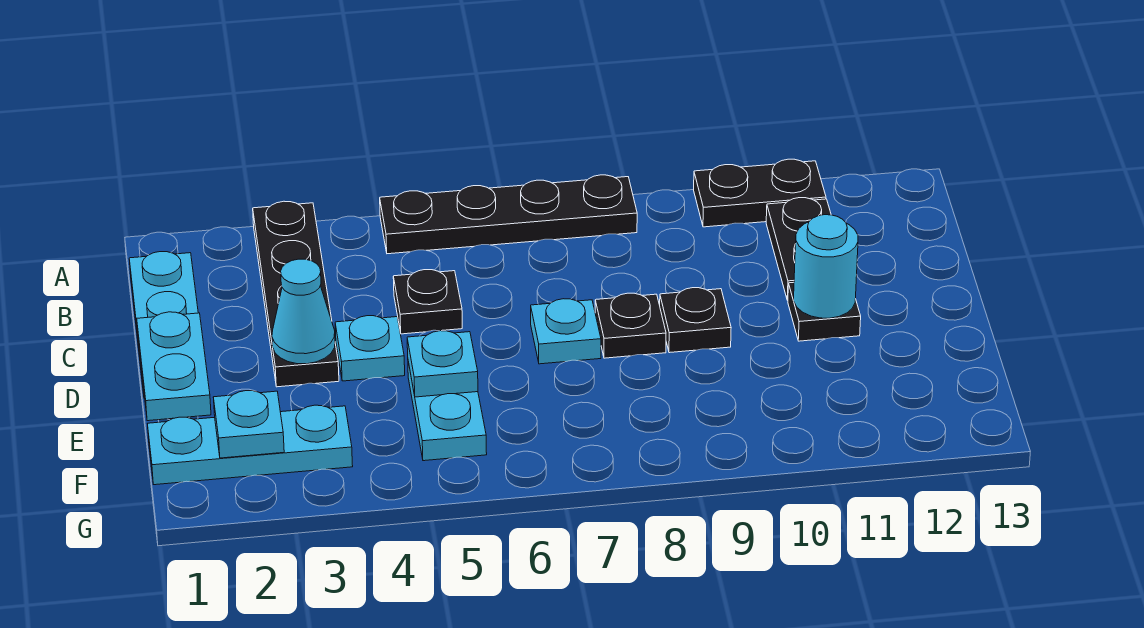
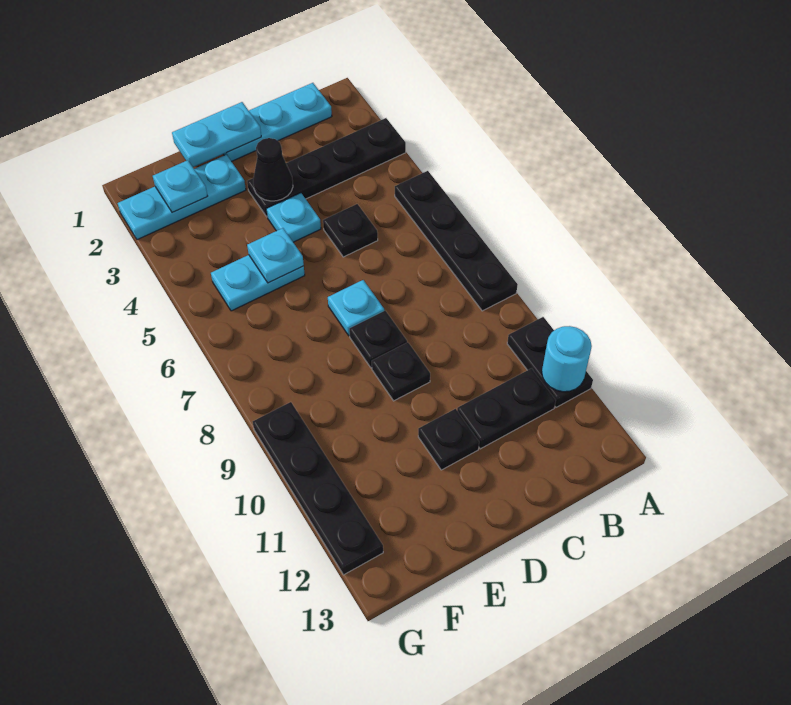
cyan cone D3 level 2 -> black cone D3 level 2
cyan round brick D11 level 2 -> cyan round brick A11 level 2
cyan plate F1:F3 level 1 -> cyan plate E2:G2 level 1
none -> black plate G9:G12 level 1

